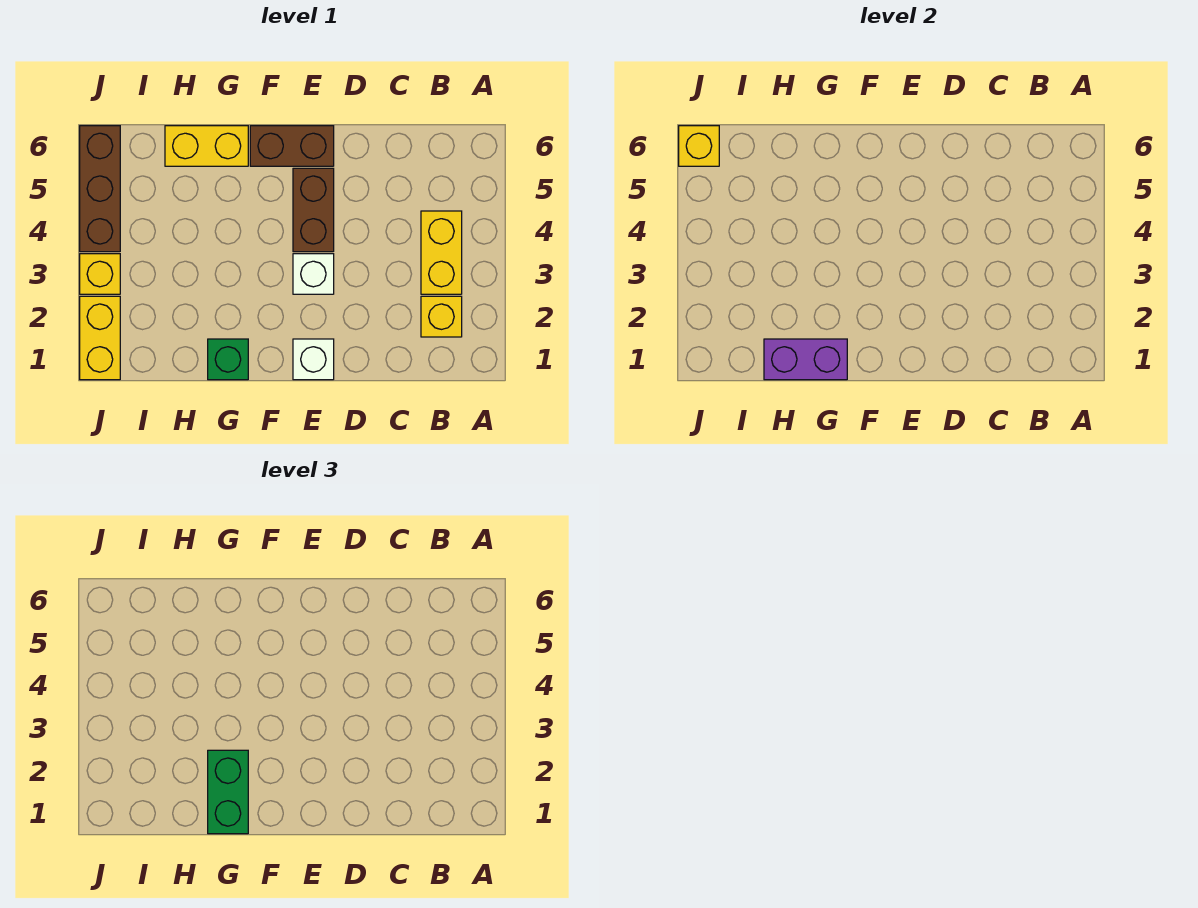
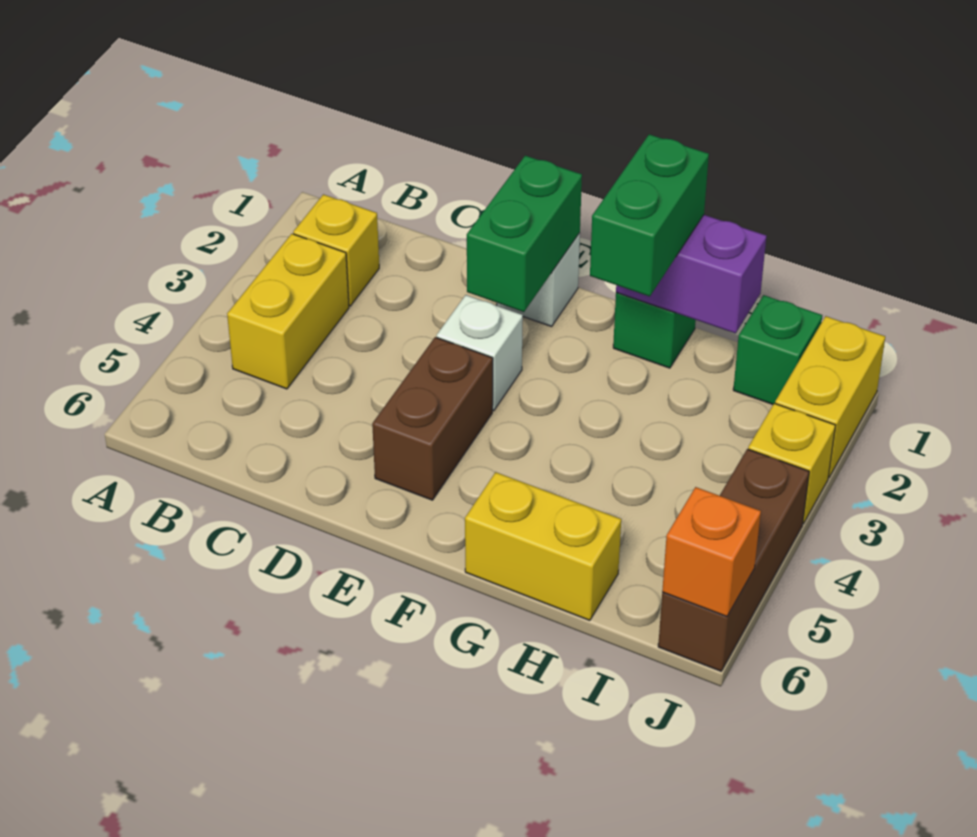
none -> green brick E1:E2 level 2
brown brick E6:F6 level 1 -> none
none -> green brick I1 level 1
yellow brick J6 level 2 -> orange brick J6 level 2

